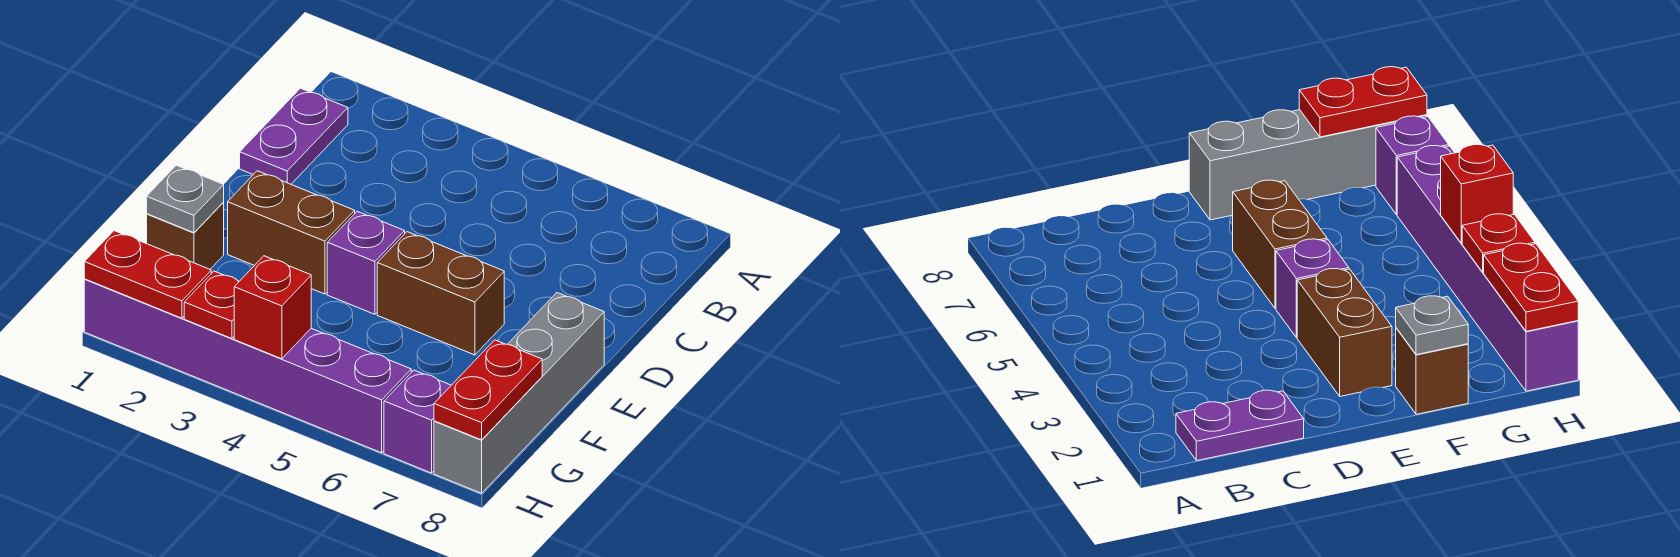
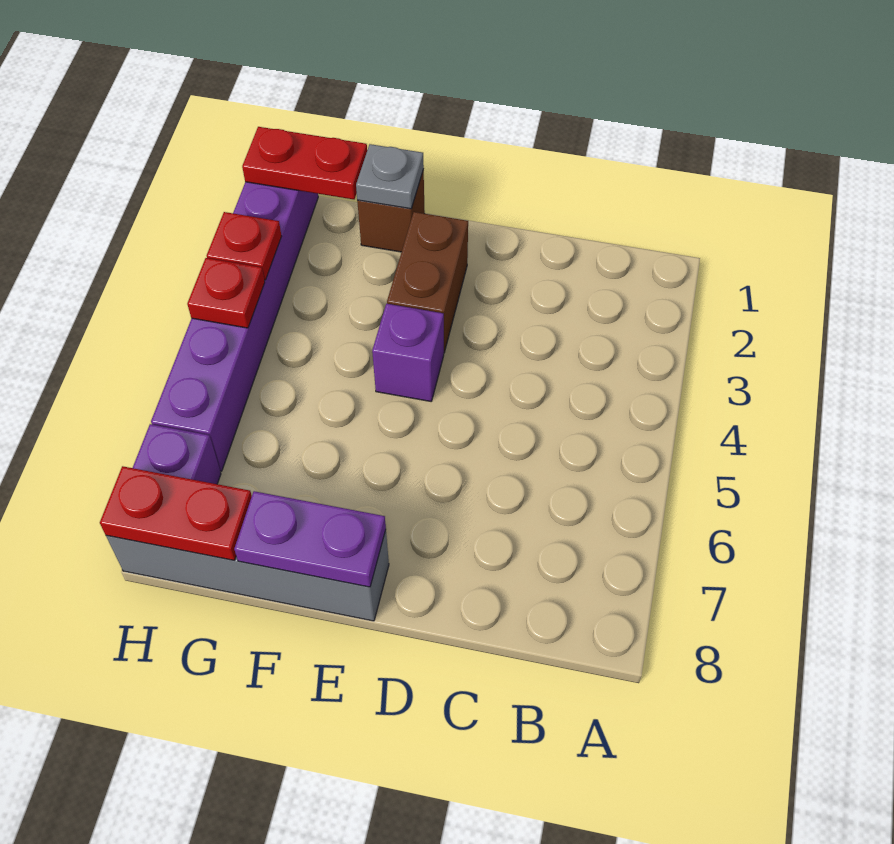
purple plate B1:C1 level 1 -> purple plate E8:F8 level 2
brown brick E5:E6 level 1 -> none
red plate H1:H2 level 2 -> red plate G1:H1 level 2
red brick H4 level 2 -> red plate H4 level 2

